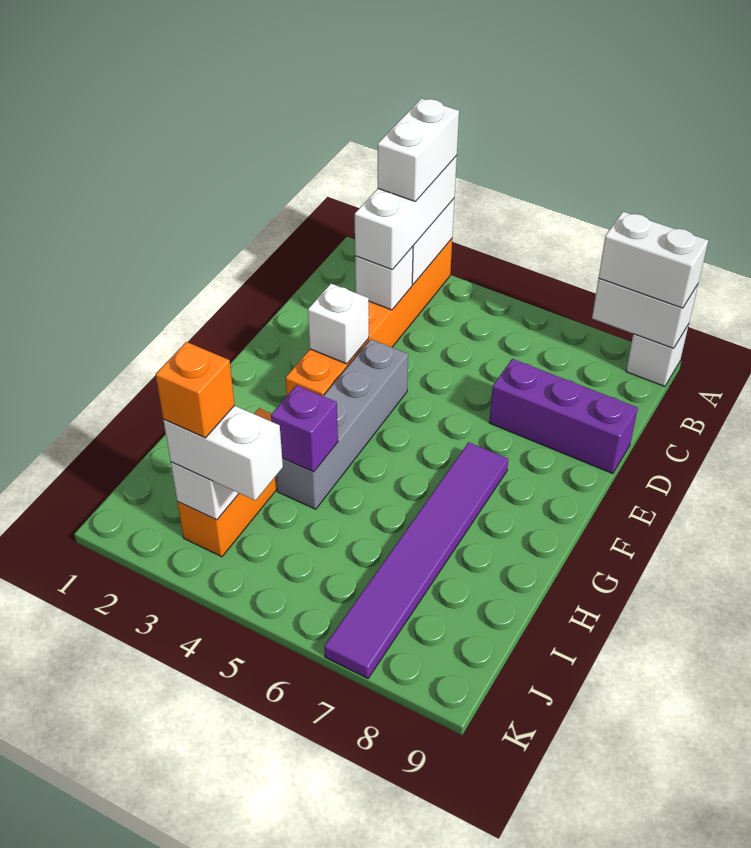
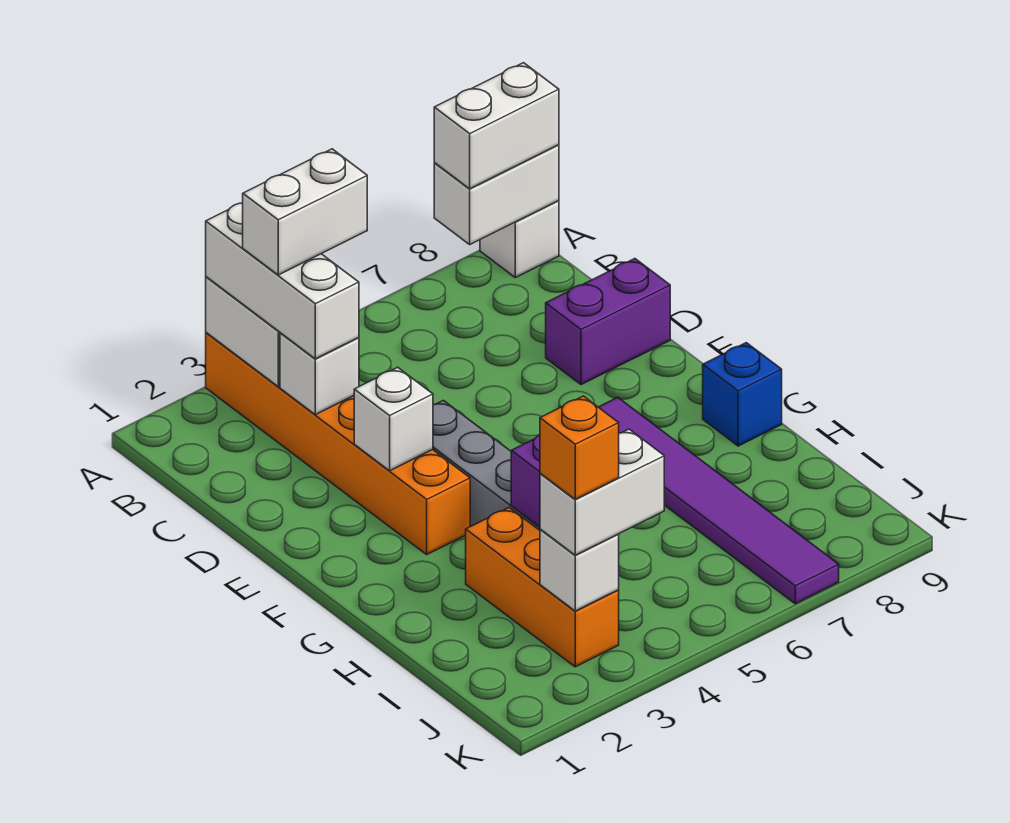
white brick A3:B3 level 4 -> white brick B3:B4 level 4
purple brick D7:D9 level 1 -> purple brick D8:D9 level 1
none -> blue brick G9 level 1

